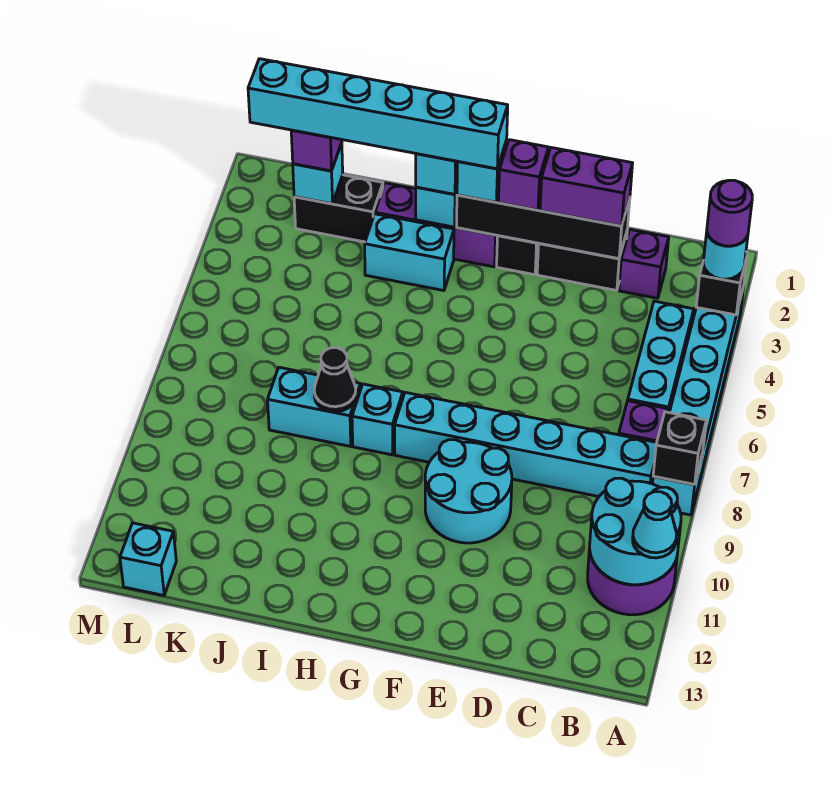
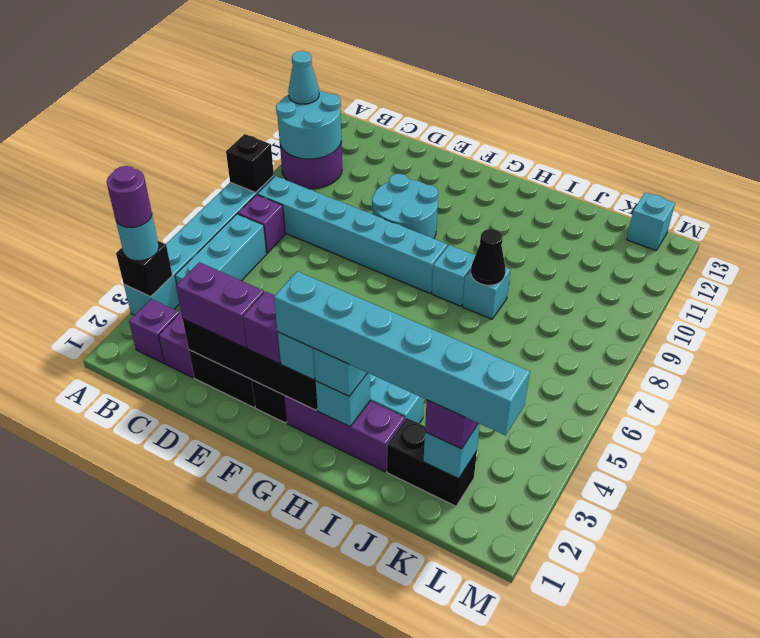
none -> purple brick B2 level 1
cyan brick I8:J8 level 1 -> cyan brick I8 level 1

